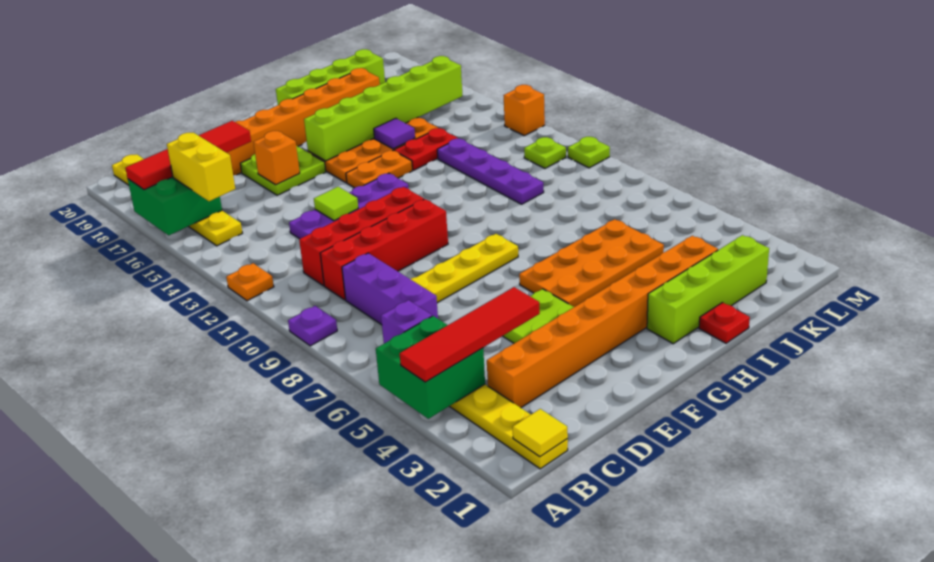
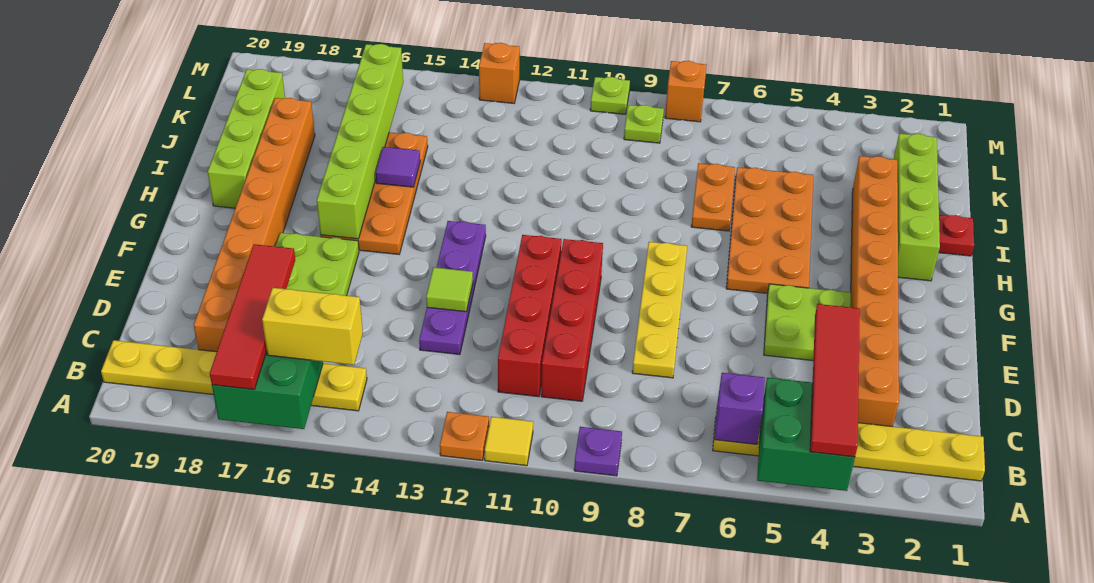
yellow tile B1 level 2 -> yellow tile A11 level 1
purple brick C7:C9 level 1 -> none
orange brick E16 level 2 -> orange brick M8 level 1
orange plate G14:H14 level 1 -> orange plate I7:J7 level 1
red plate I14:J14 level 1 -> none
purple plate J10:J13 level 1 -> none
lime plate L11 level 1 -> lime plate L9 level 1

